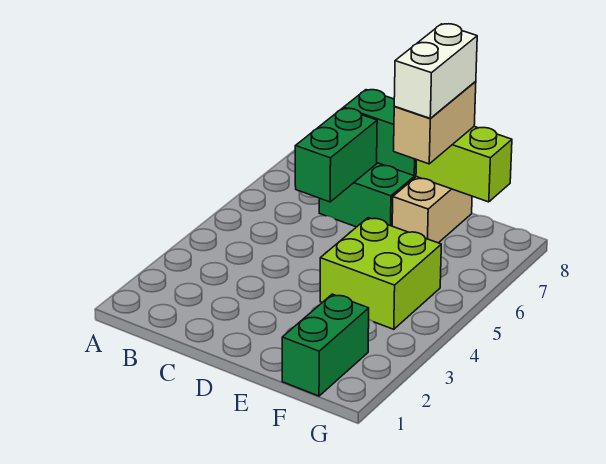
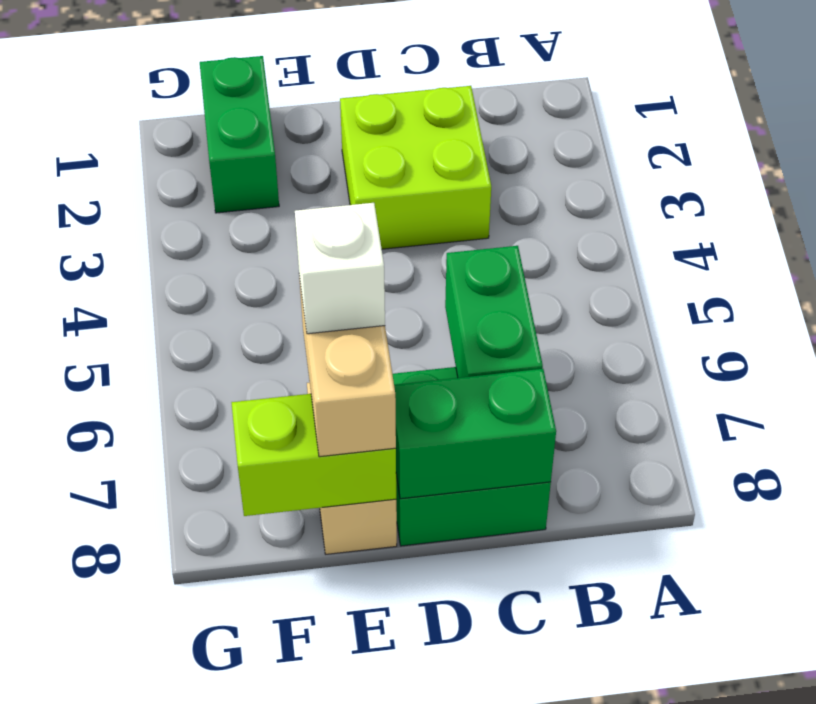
lime brick E4:F5 level 1 -> lime brick C2:D3 level 1
white brick E7:E8 level 4 -> white brick E7 level 4

